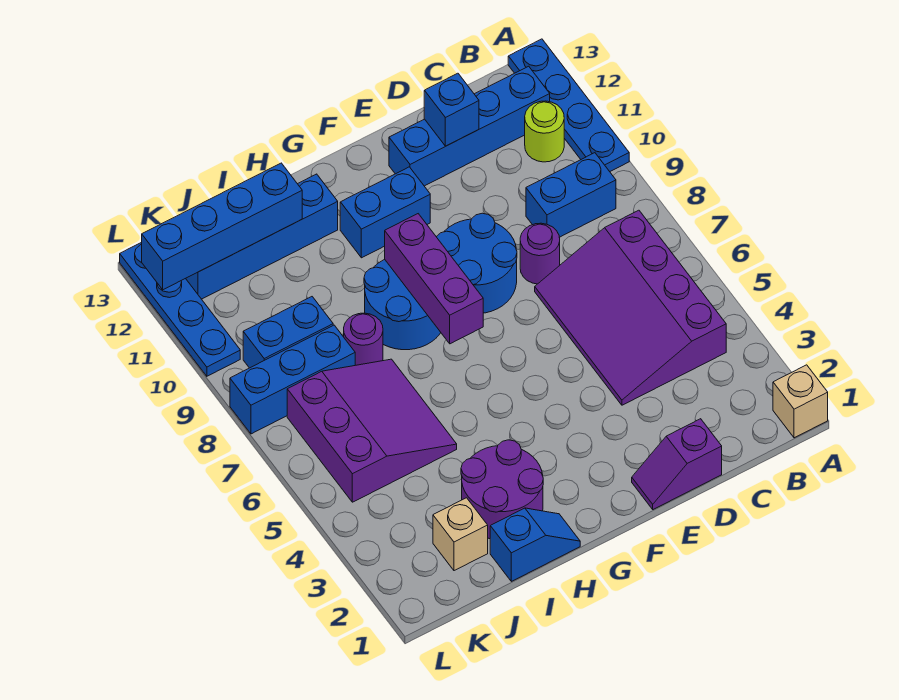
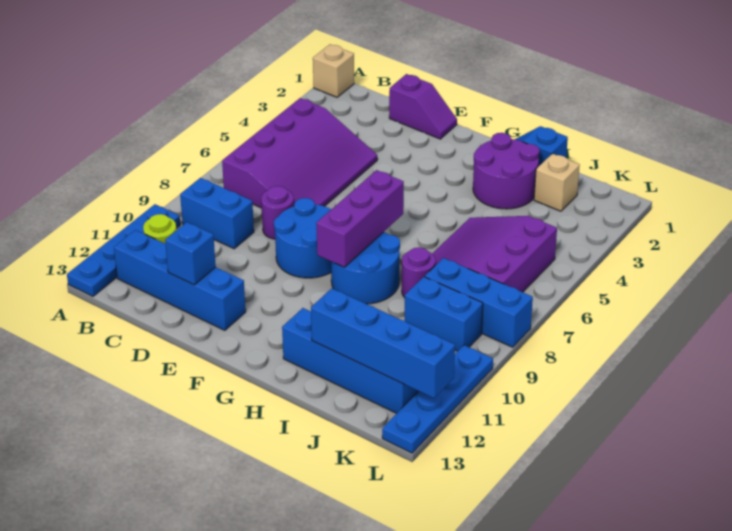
blue brick F11:G11 level 1 -> none

